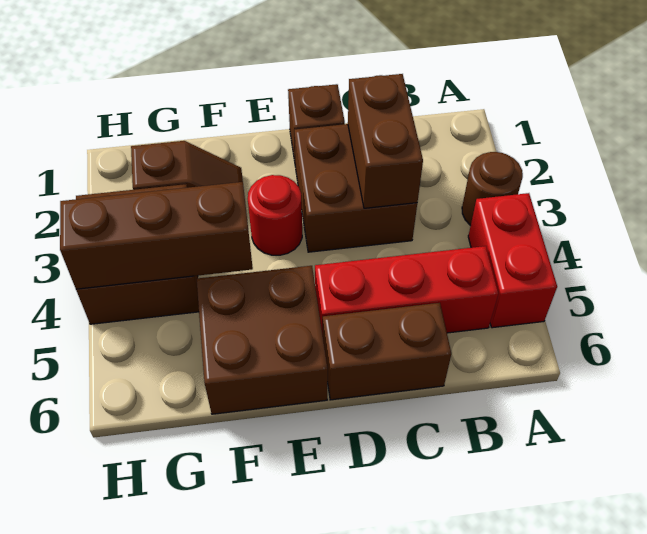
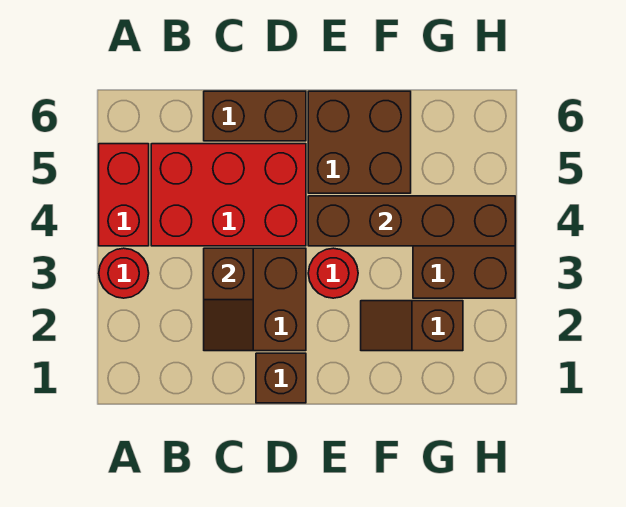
brown round brick A3 level 1 -> red round brick A3 level 1
red brick B5:D5 level 1 -> red brick B4:D5 level 1
brown brick C2:C3 level 2 -> brown slope C2:C3 level 2 top 3
brown brick F4:H4 level 2 -> brown brick E4:H4 level 2

